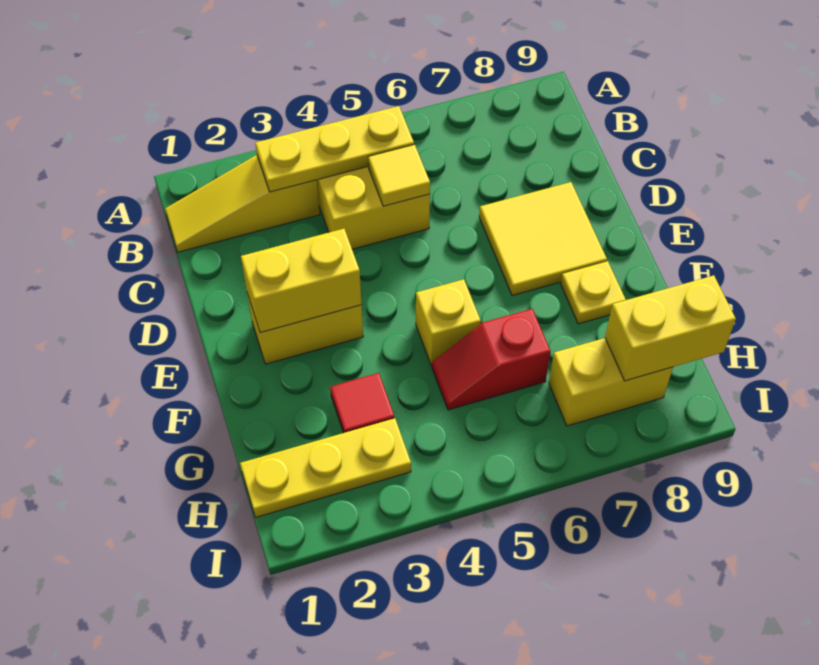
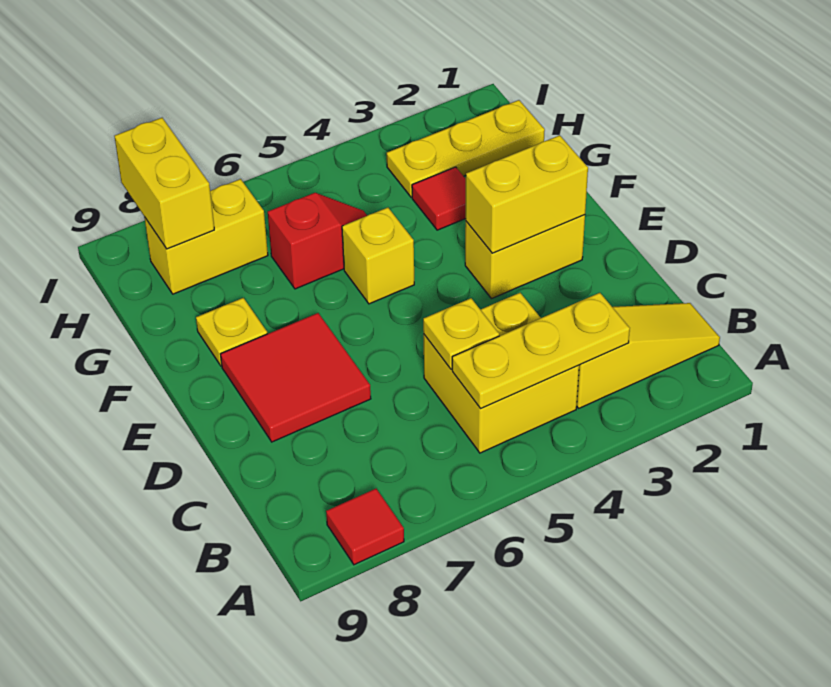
none -> red tile A8 level 1
yellow tile C5 level 2 -> yellow plate C5 level 2
yellow tile D7:E8 level 1 -> red tile D7:E8 level 1
yellow brick H8:H9 level 2 -> yellow brick H8:I8 level 2

